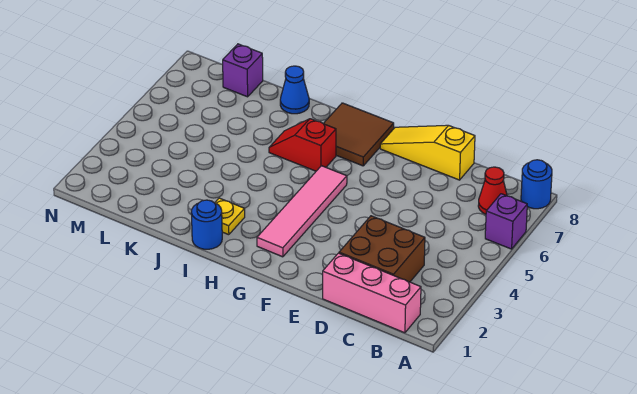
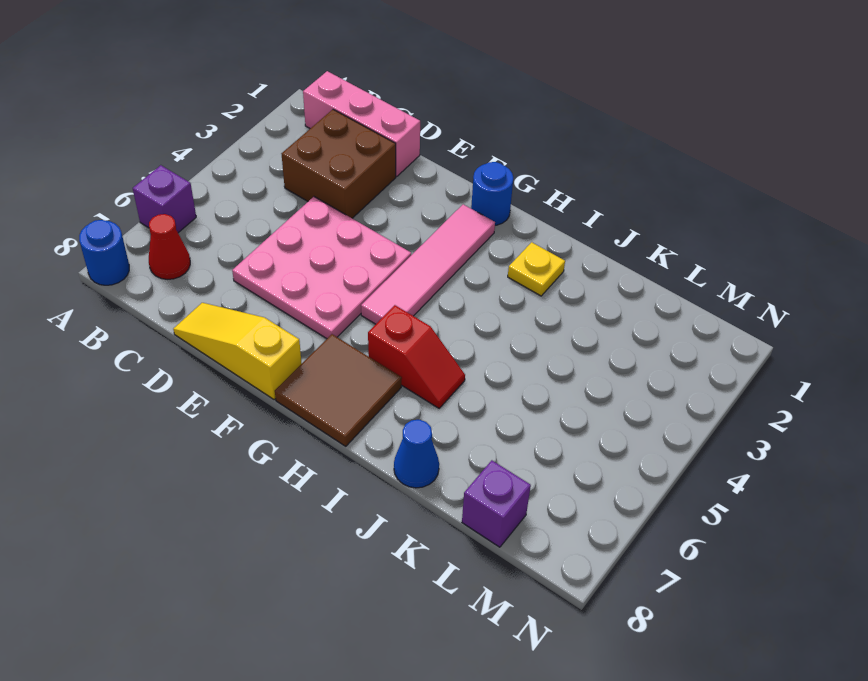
none -> pink plate D4:F6 level 1
yellow slope D8:F8 level 1 top D -> yellow slope D8:F8 level 1 top F
blue round brick I1 level 1 -> blue round brick G1 level 1

